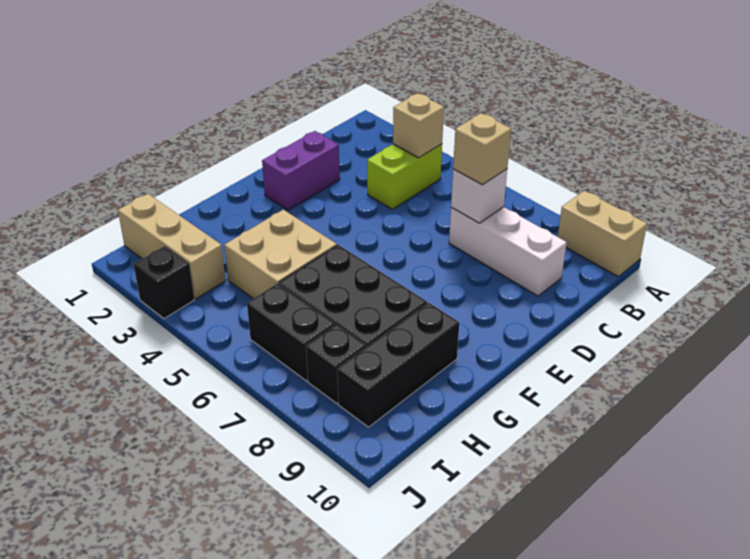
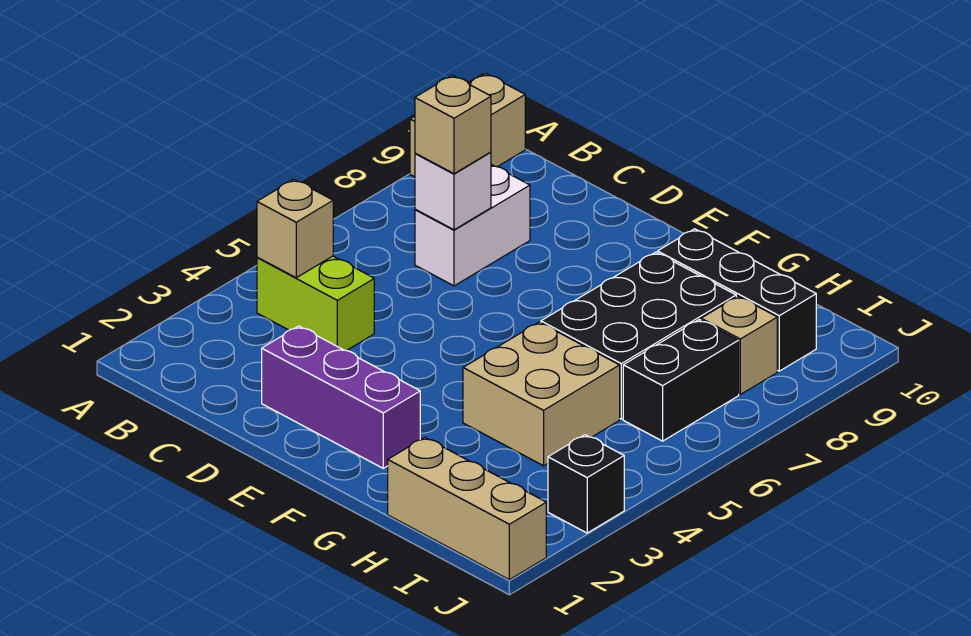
white brick C7:C9 level 1 -> white brick C7:C8 level 1
purple brick D2:E2 level 1 -> purple brick D2:F2 level 1
tan brick I1:I3 level 1 -> tan brick H1:J1 level 1
black brick I8 level 1 -> tan brick I8 level 1

